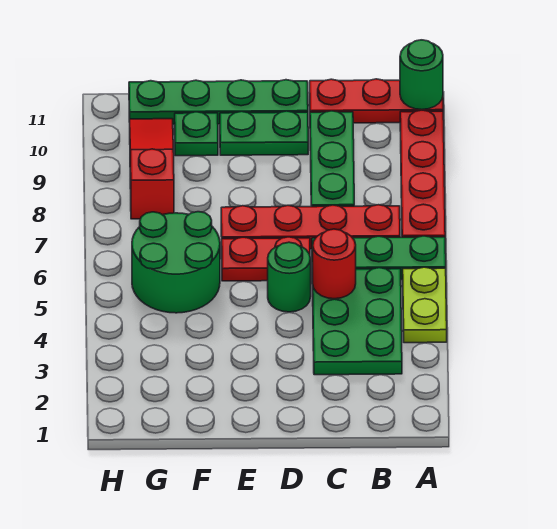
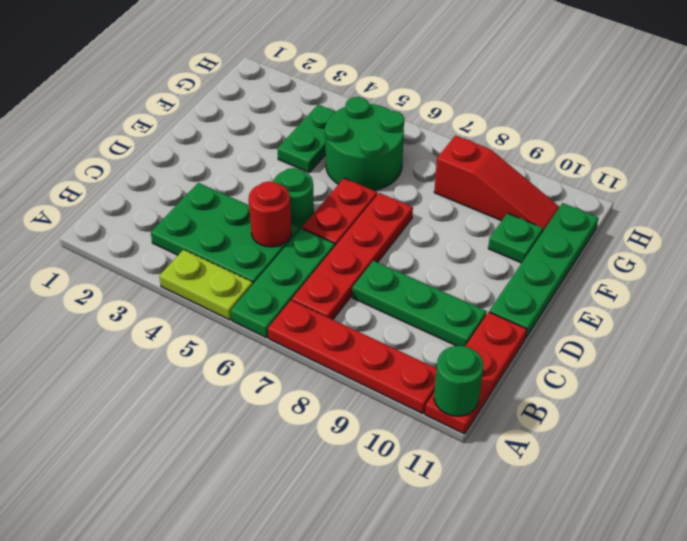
green plate D10:E10 level 1 -> green plate F4:G4 level 1

